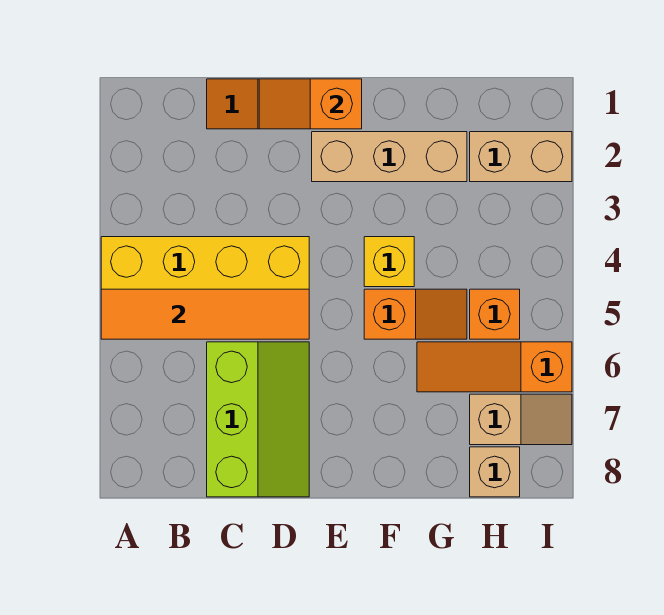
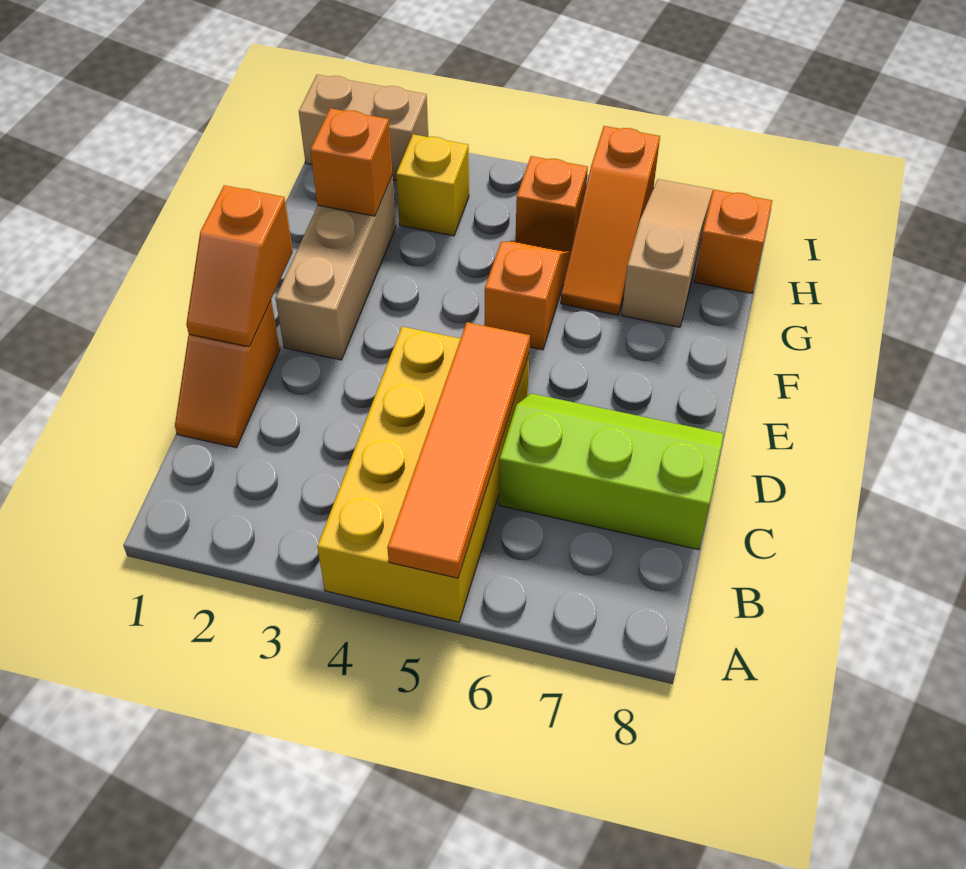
yellow brick F4 level 1 -> yellow brick H3 level 1
none -> orange brick G2 level 2
tan brick H2:I2 level 1 -> tan brick I1:I2 level 1
tan slope H7:I7 level 1 top H -> tan slope G7:I7 level 1 top G
tan brick H8 level 1 -> orange brick H8 level 1

